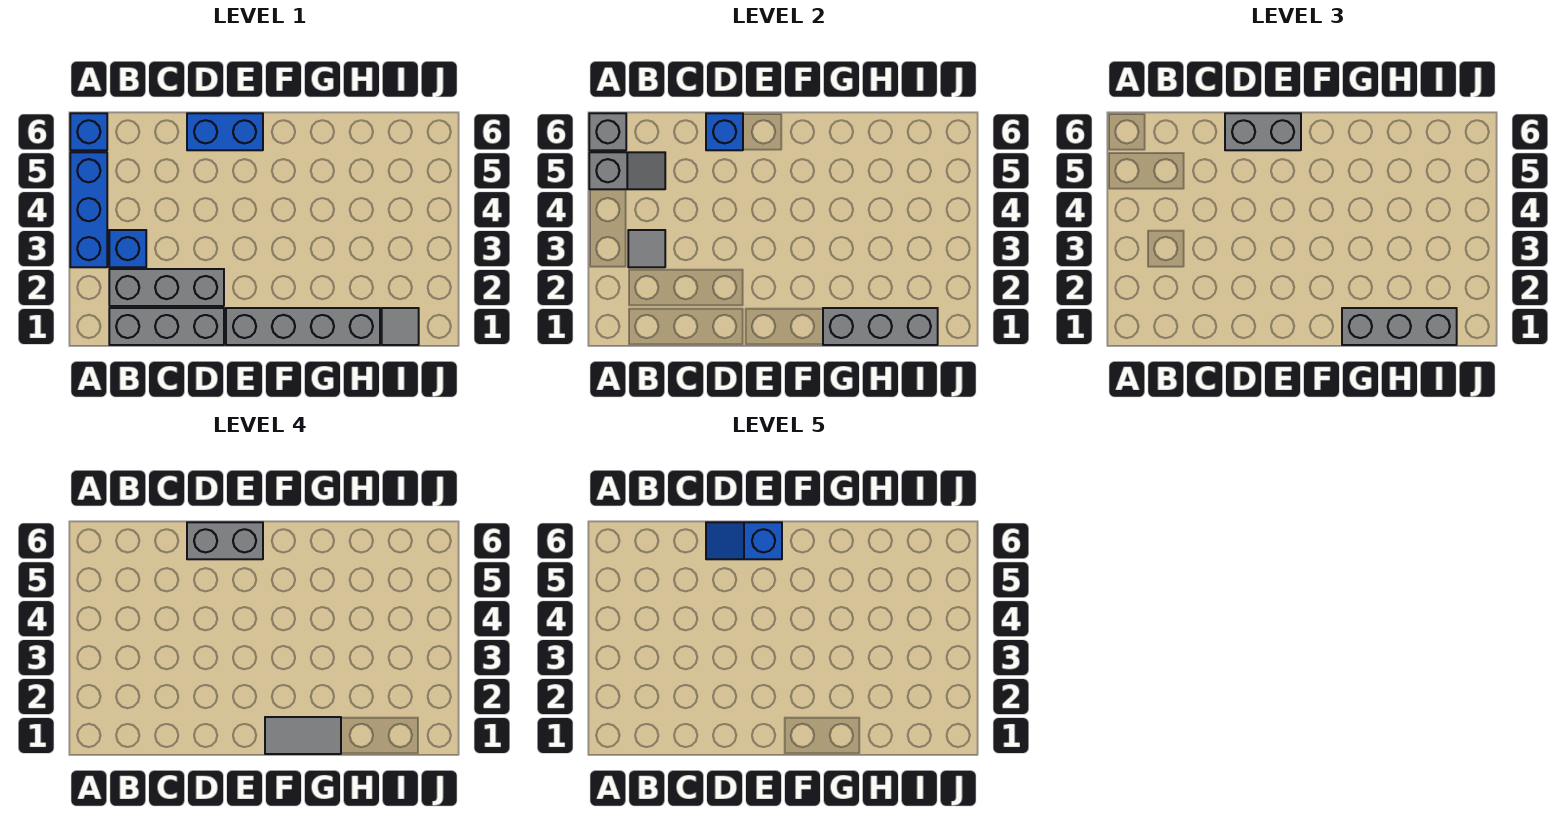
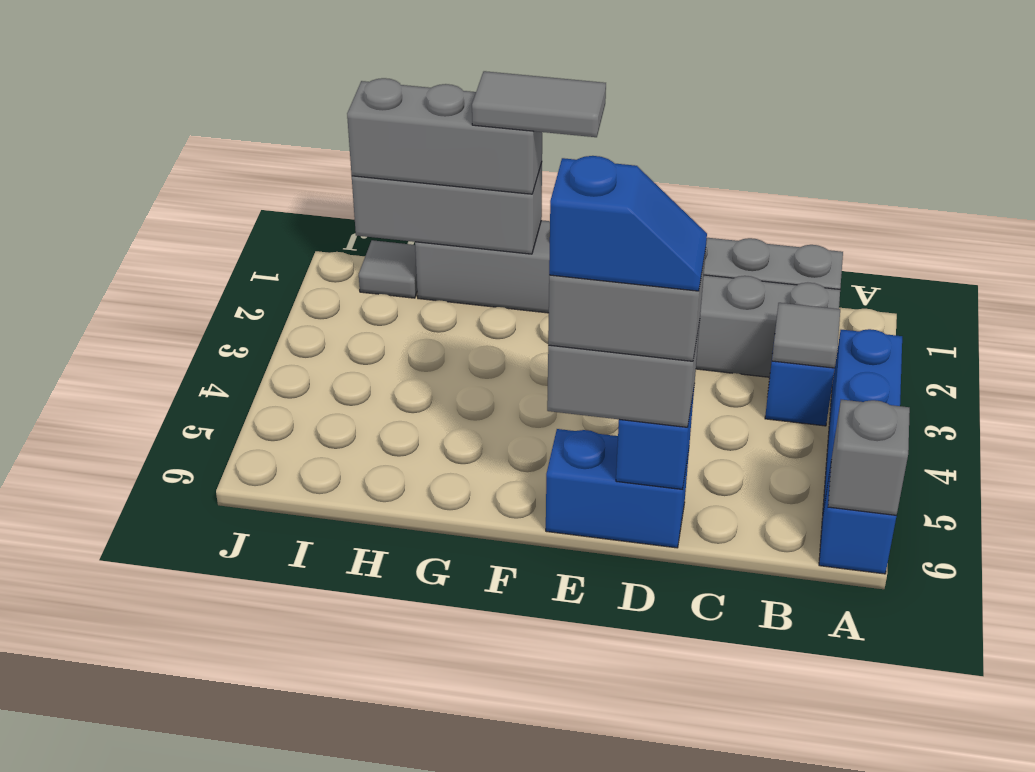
grey slope A5:B5 level 2 top A -> none

